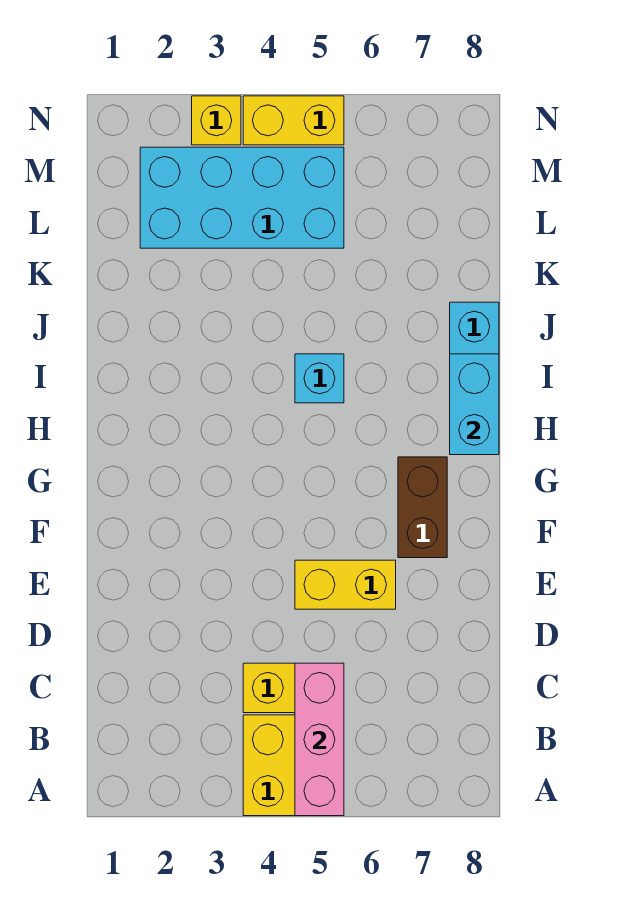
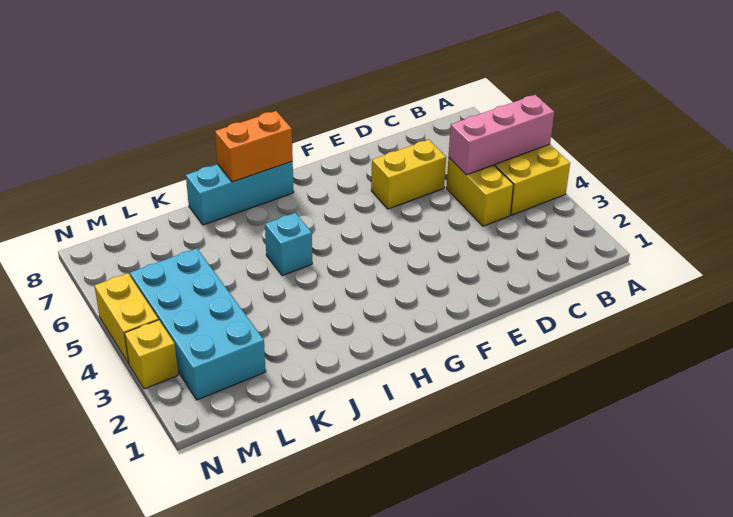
yellow brick E5:E6 level 1 -> yellow brick D6:E6 level 1
brown brick F7:G7 level 1 -> none
cyan brick H8:I8 level 2 -> orange brick H8:I8 level 2

